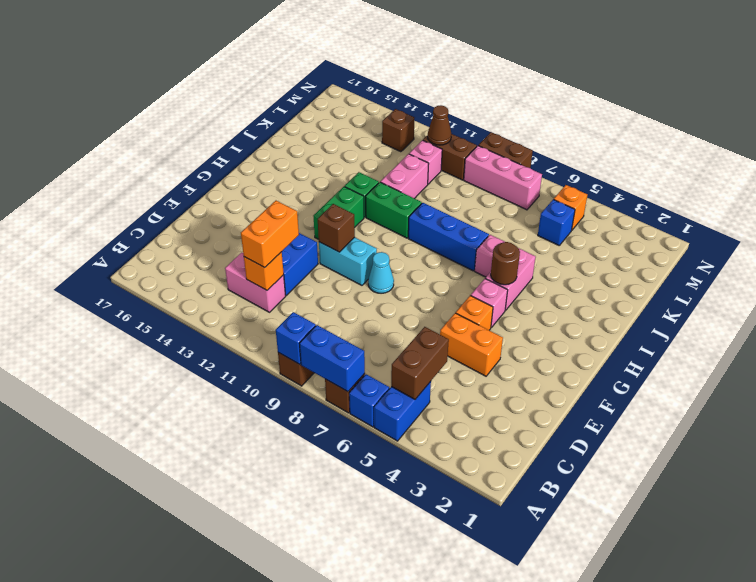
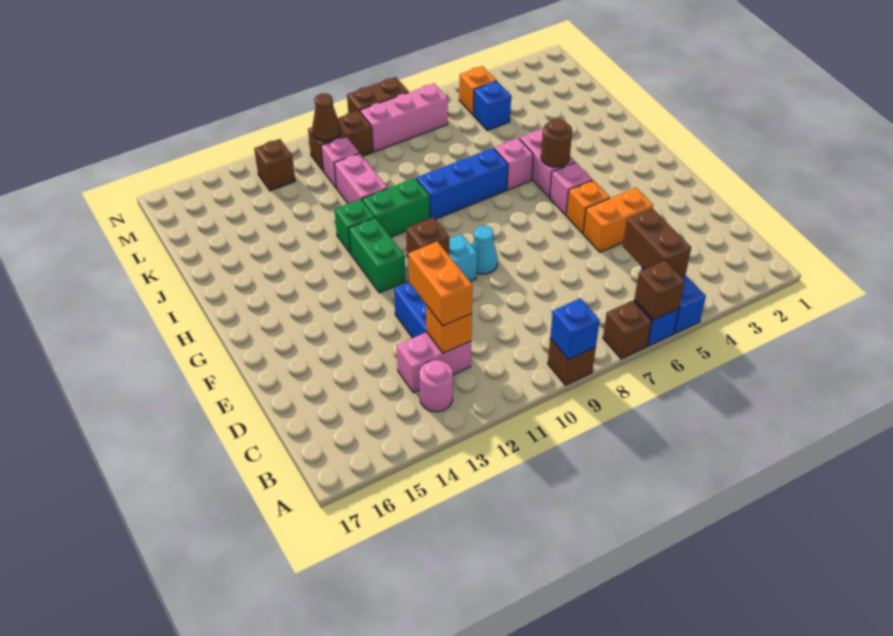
none -> brown brick A6 level 2
blue brick A7:A8 level 2 -> none
none -> pink round brick B13 level 1

